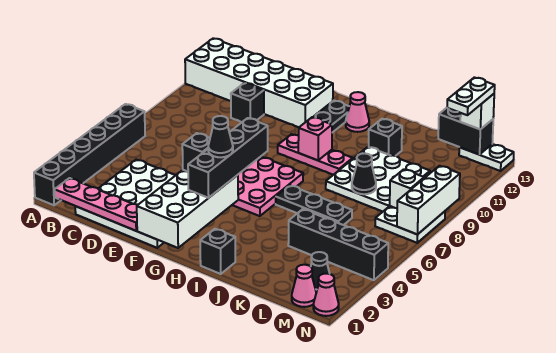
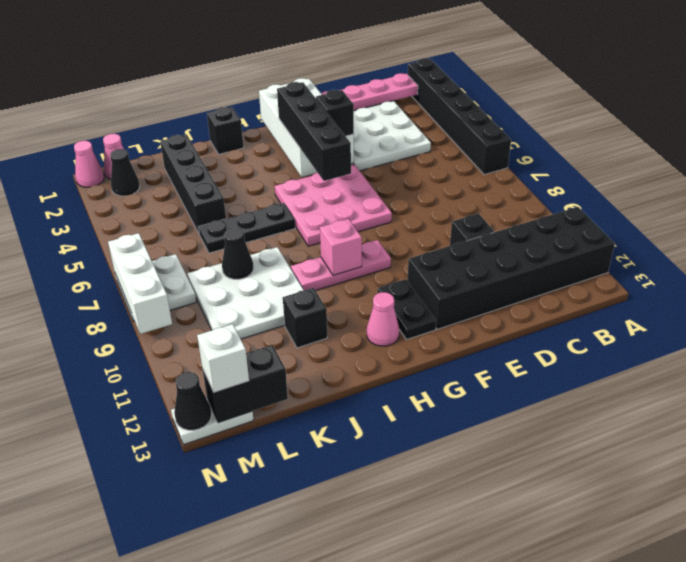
white brick A11:F12 level 1 -> black brick A11:F12 level 1
black cone G4 level 4 -> black cone N13 level 2
black brick K4:N4 level 1 -> black brick K2:K5 level 1
white brick M8 level 2 -> none
white plate M12:M13 level 4 -> none

